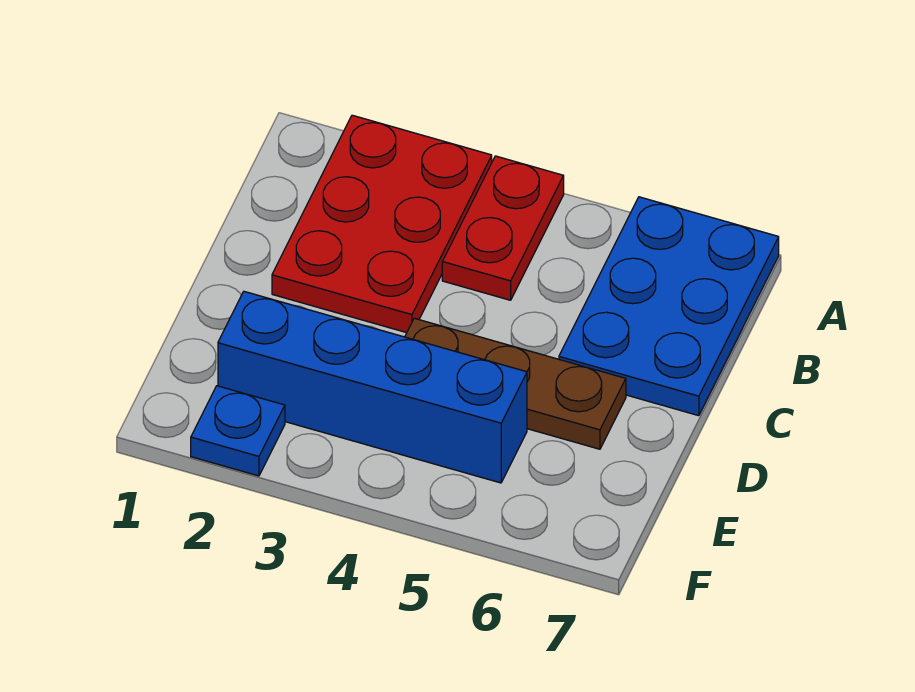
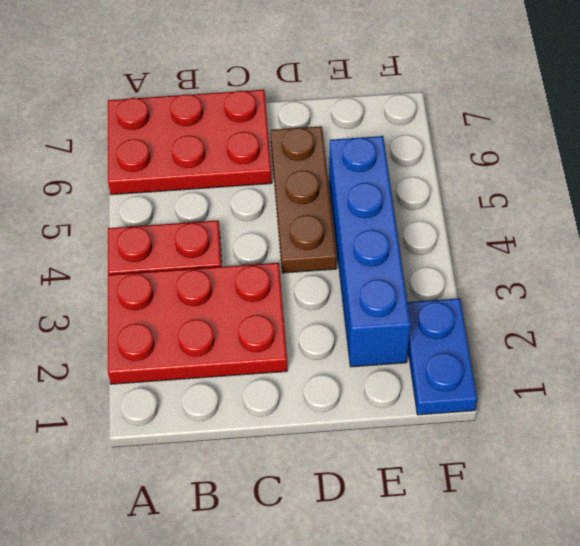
blue plate A6:C7 level 1 -> red plate A6:C7 level 1
blue plate F2 level 1 -> blue plate F1:F2 level 1

